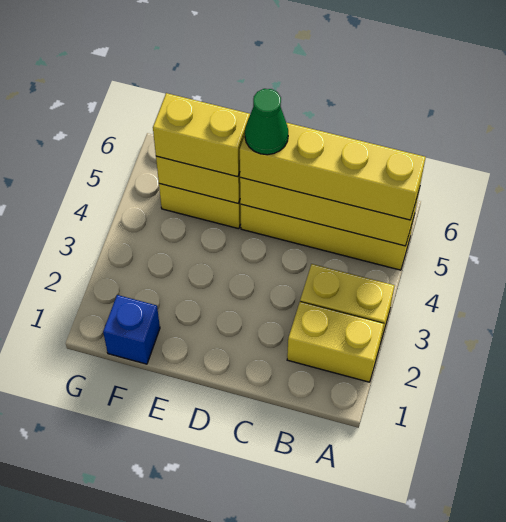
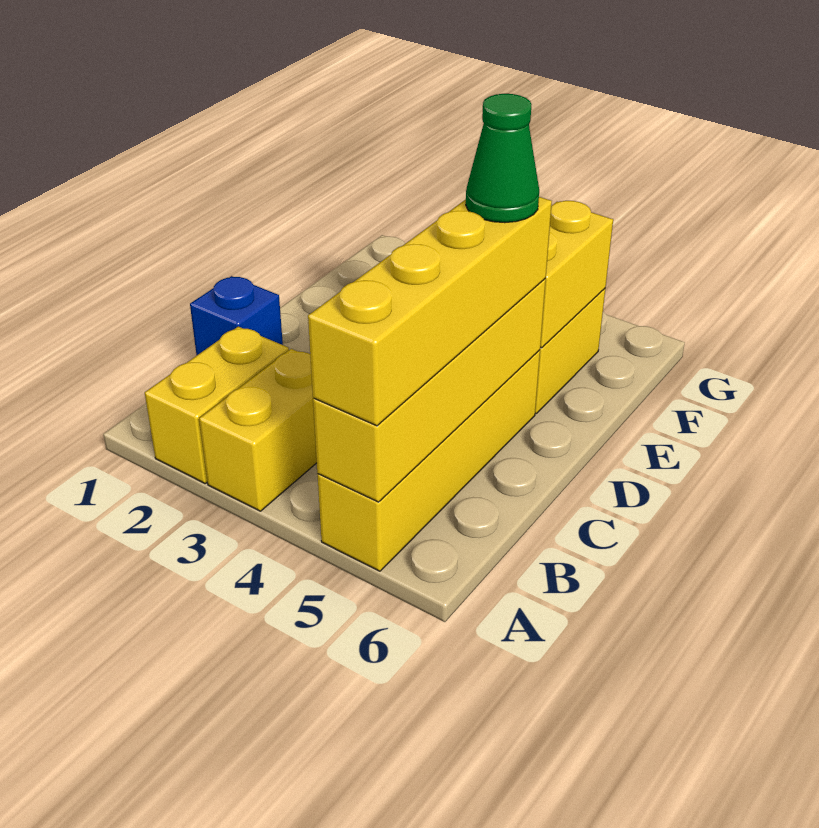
yellow brick E5:F5 level 3 -> none
blue brick F1 level 1 -> blue brick C1 level 1

